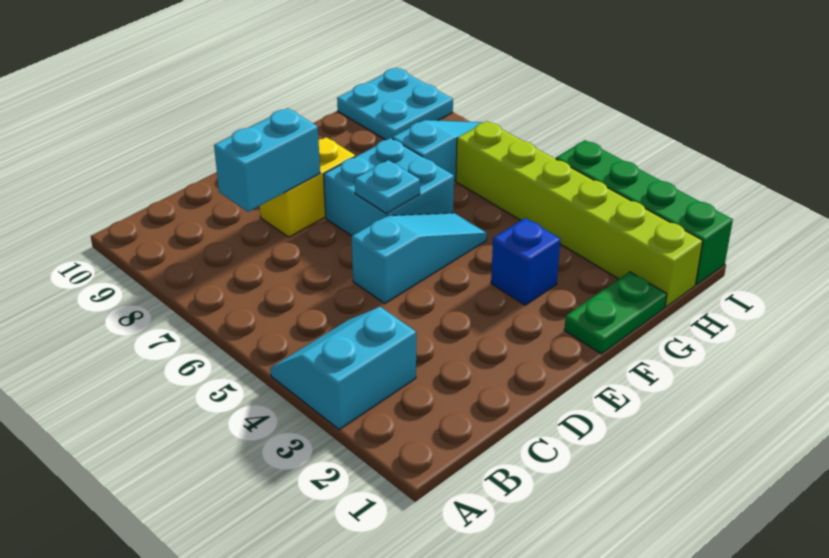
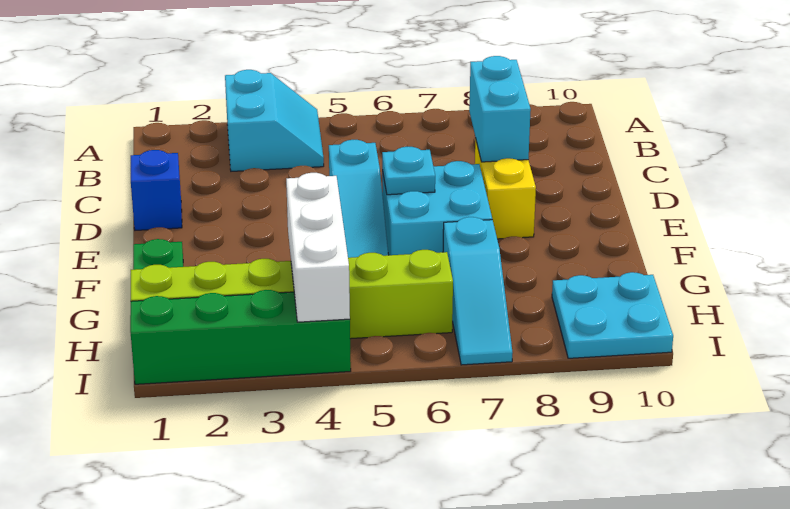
blue brick F3 level 1 -> blue brick D1 level 1
none -> white brick G4:I4 level 2

